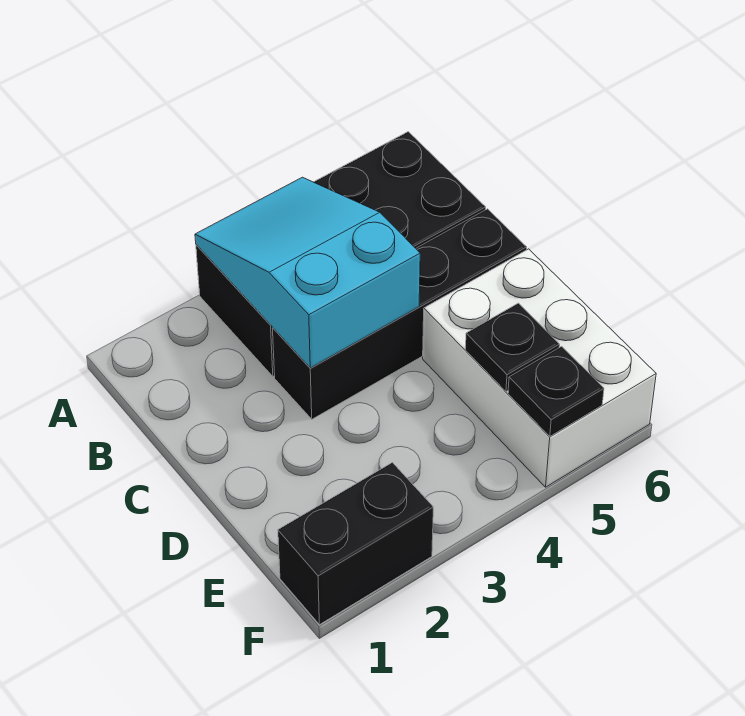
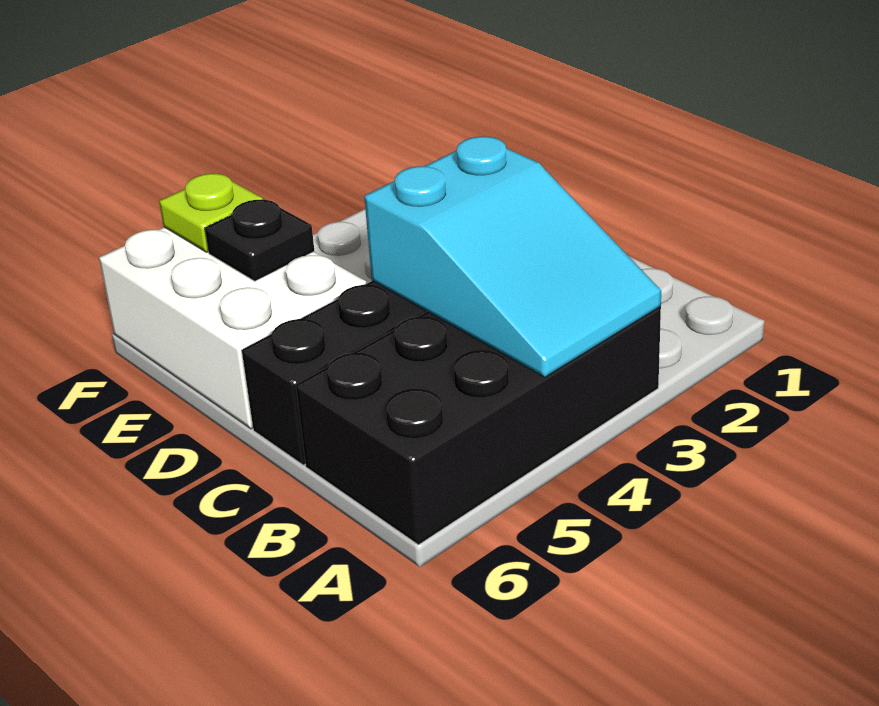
black brick F1:F2 level 1 -> none
black plate F5 level 2 -> lime plate F5 level 2

